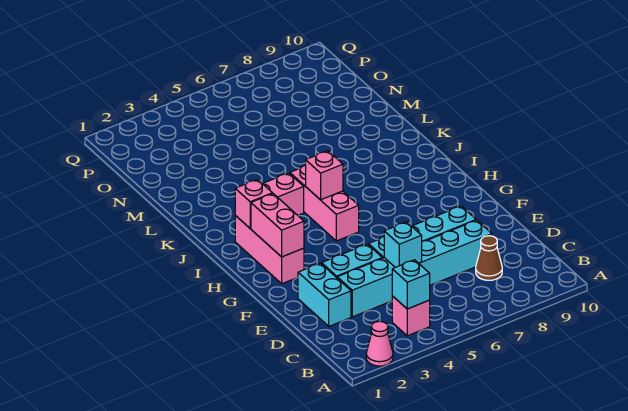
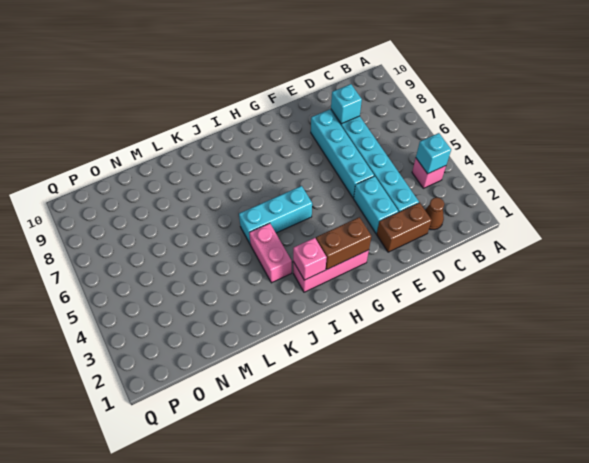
pink cone A2 level 1 -> none
brown cone C8 level 1 -> brown cone C2 level 1
cyan brick D2:E2 level 1 -> brown brick D2:E2 level 1
cyan brick D5 level 2 -> cyan brick D8 level 2
pink brick G2:H2 level 2 -> brown brick G2:H2 level 2
pink brick H5:J5 level 1 -> cyan brick H5:J5 level 1
pink brick I5 level 2 -> none

